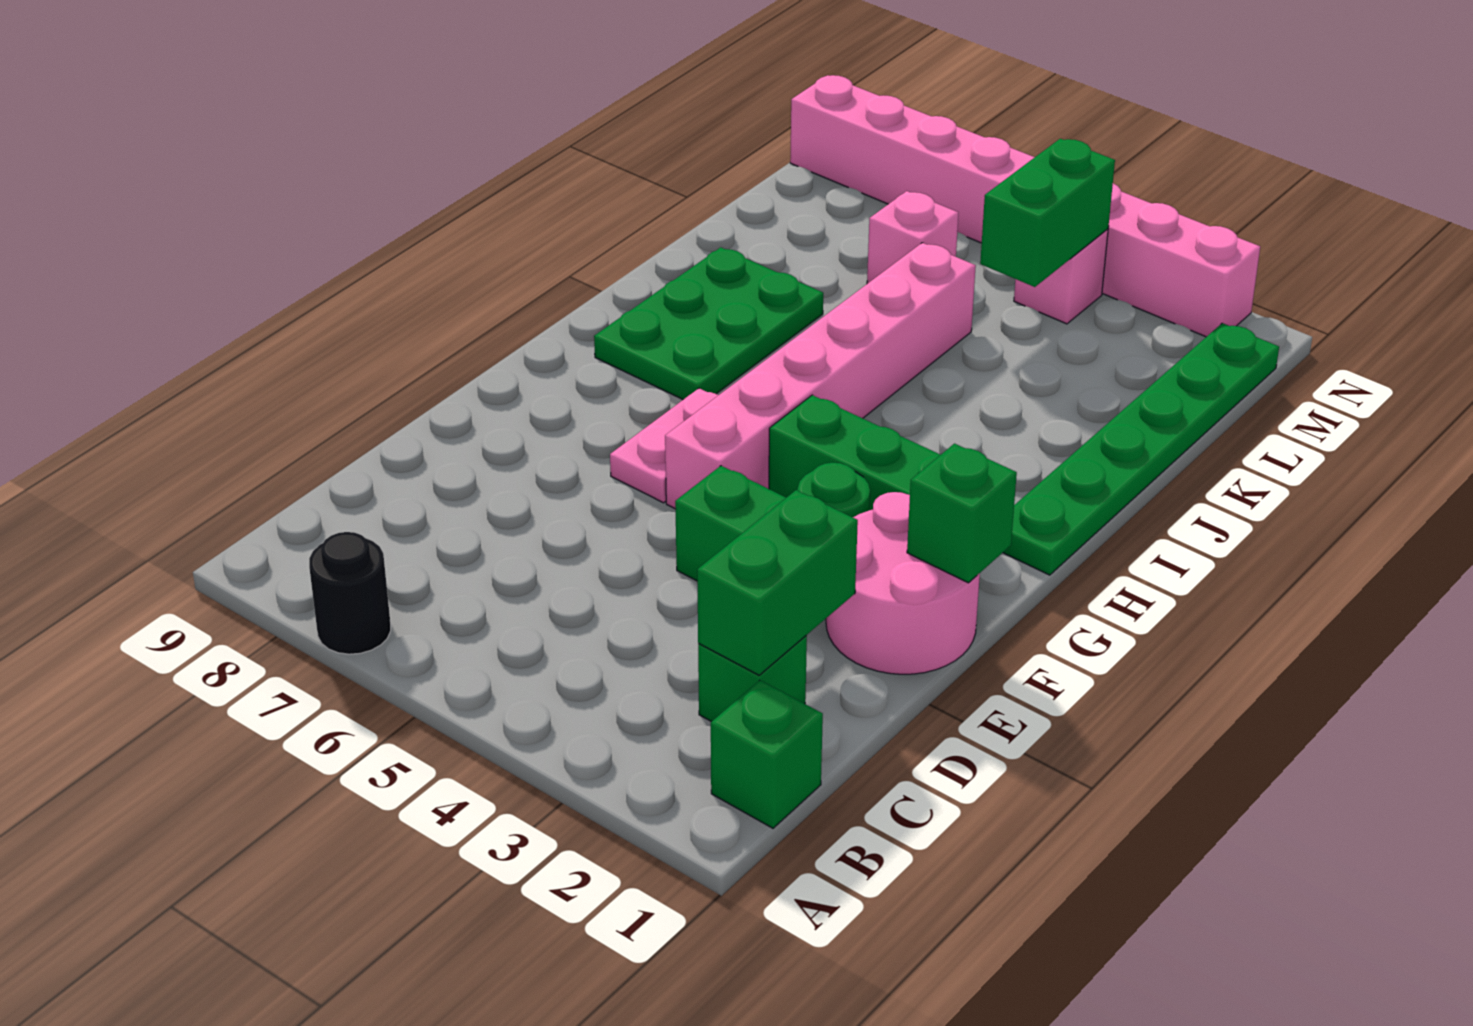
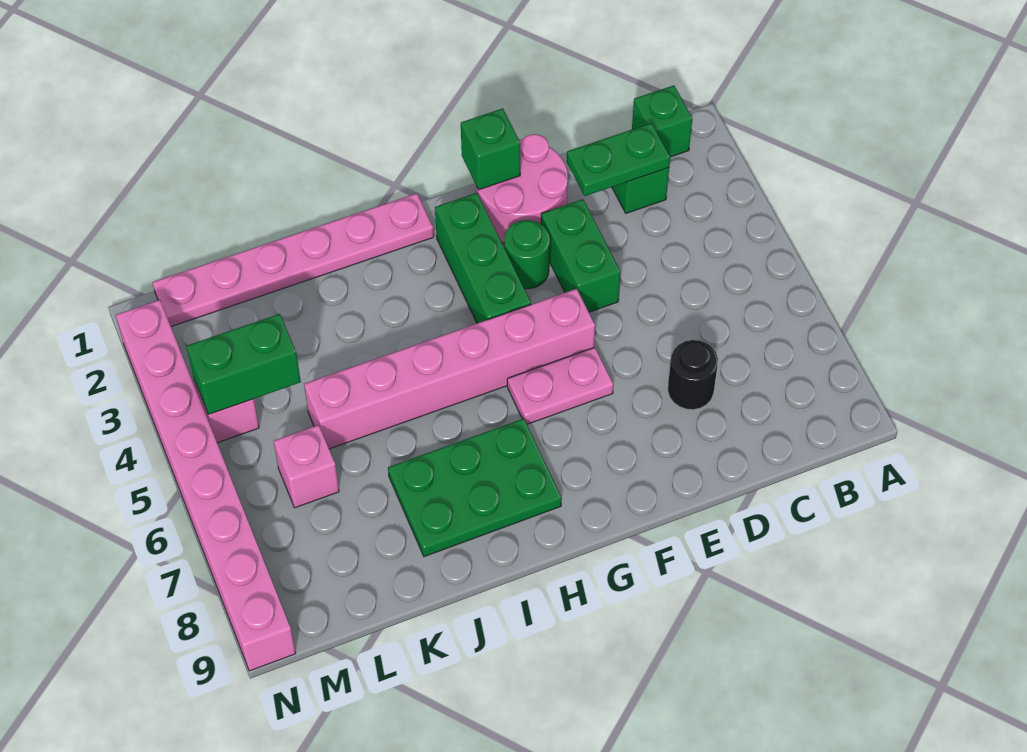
black round brick A7 level 1 -> black round brick D7 level 1
green brick C2:D2 level 2 -> green plate C2:D2 level 2
green plate H1:M1 level 1 -> pink plate H1:M1 level 1

